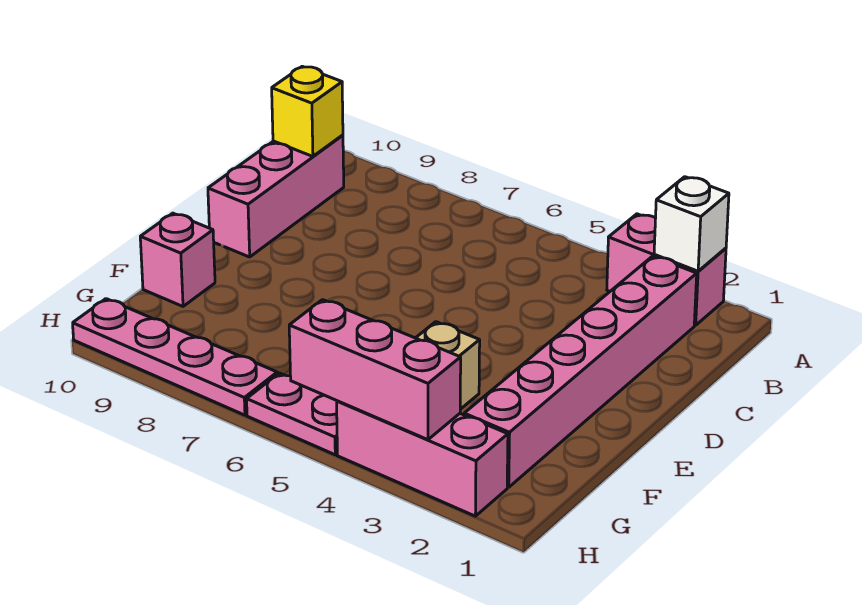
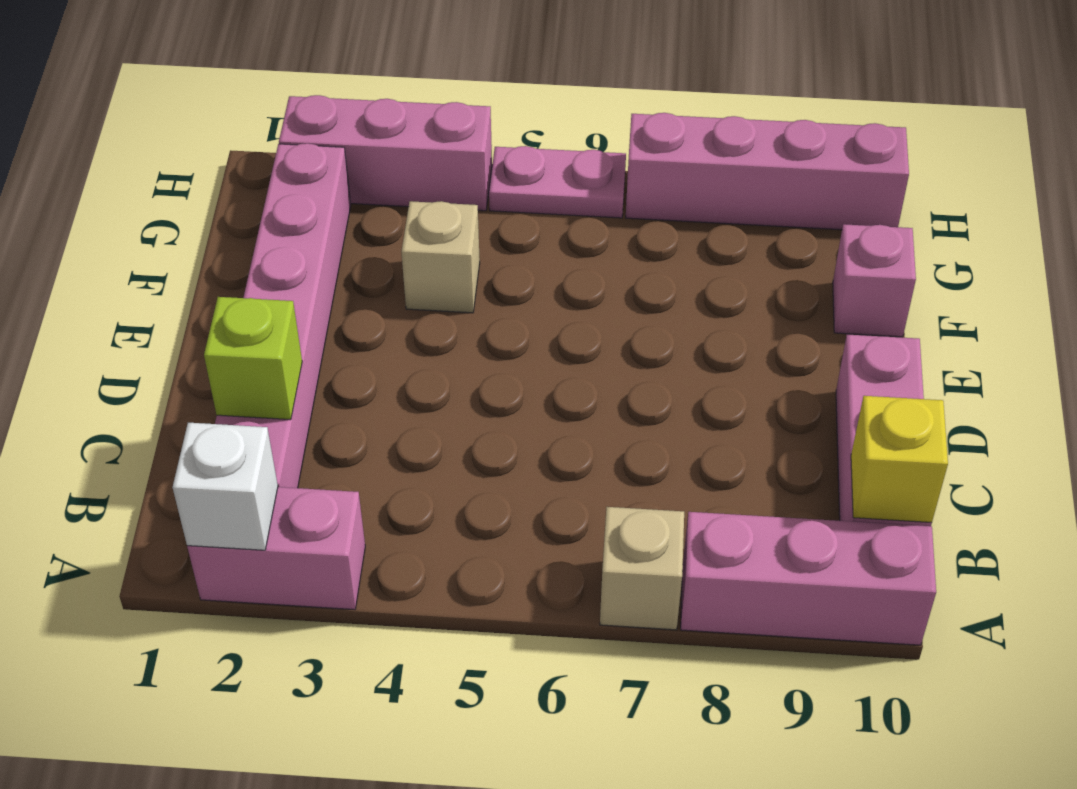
none -> tan brick A7 level 1
none -> lime brick C2 level 2
pink brick H3:H5 level 2 -> pink brick A8:A10 level 1
pink plate H7:H10 level 1 -> pink brick H7:H10 level 1

